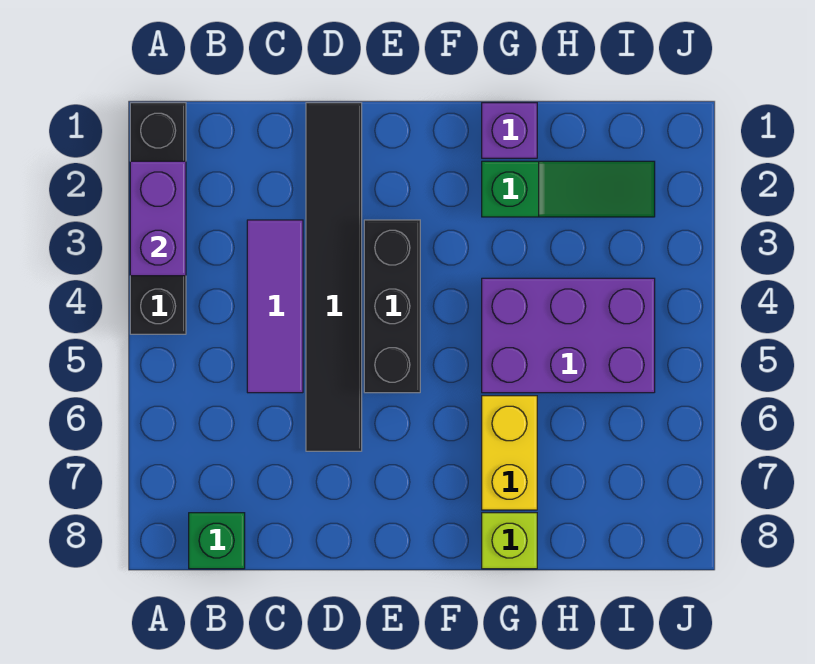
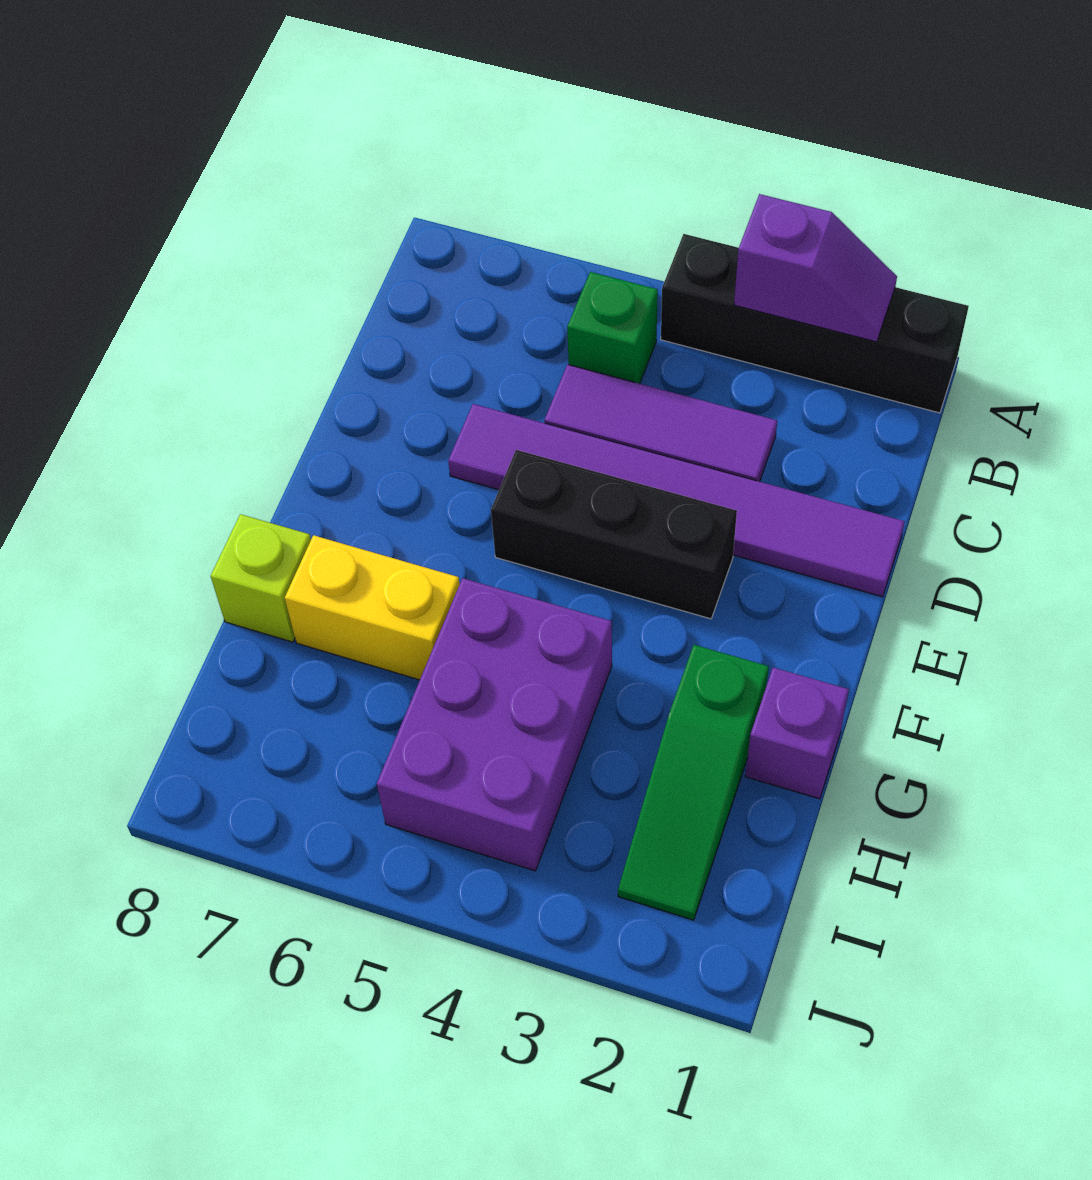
purple brick A2:A3 level 2 -> purple slope A2:A3 level 2 top 3
green brick B8 level 1 -> green brick B5 level 1
black tile D1:D6 level 1 -> purple tile D1:D6 level 1

